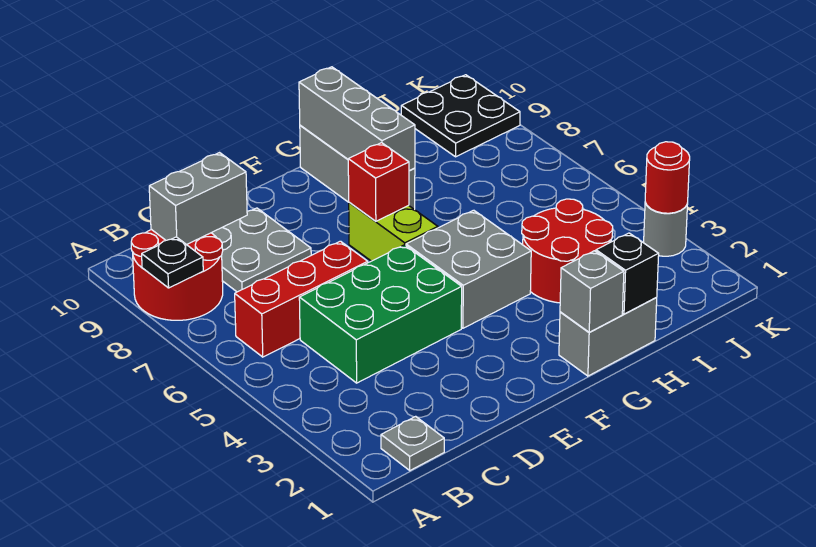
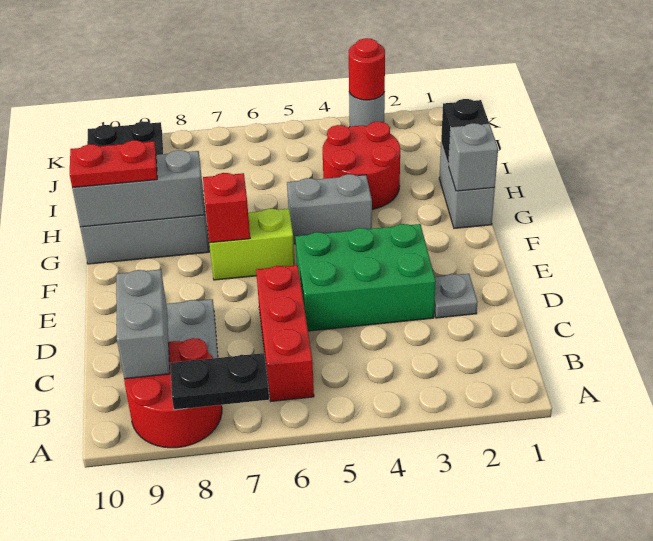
black plate A8 level 2 -> black plate A7:A8 level 2
grey plate B1 level 1 -> grey plate D2 level 1
green brick C4:E5 level 1 -> green brick D3:E5 level 1
grey brick F4:G5 level 1 -> grey brick G4:G5 level 1
none -> red plate G9:G10 level 3

